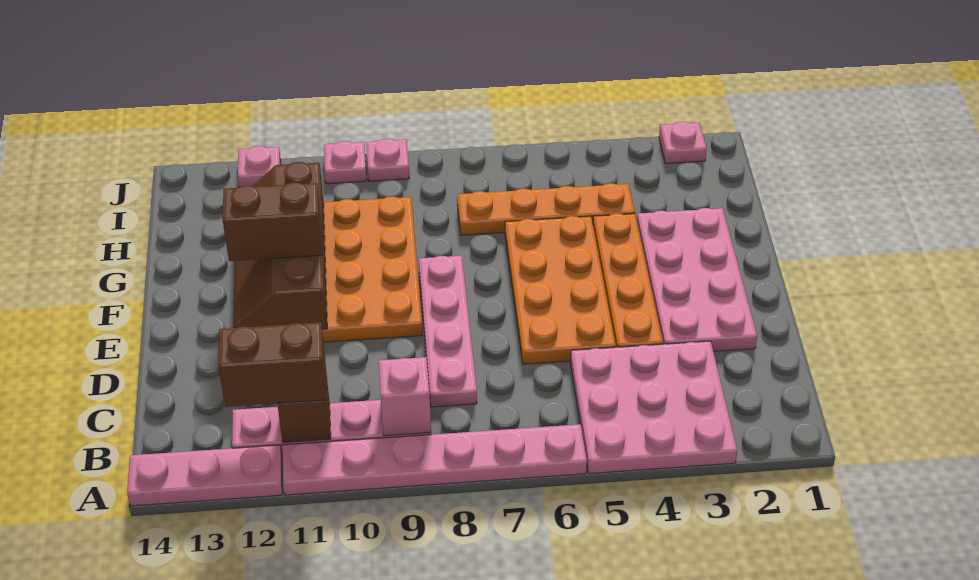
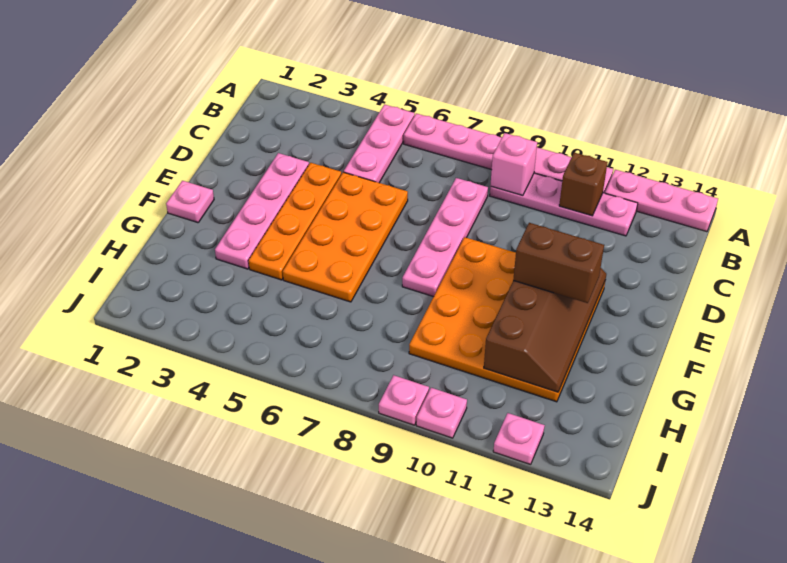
pink plate A3:C5 level 1 -> pink plate A5:C5 level 1
brown brick B11:B12 level 3 -> none
pink plate D2:G3 level 1 -> pink plate D3:G3 level 1
orange plate H4:H7 level 1 -> none
pink plate J2 level 1 -> pink plate F1 level 1

